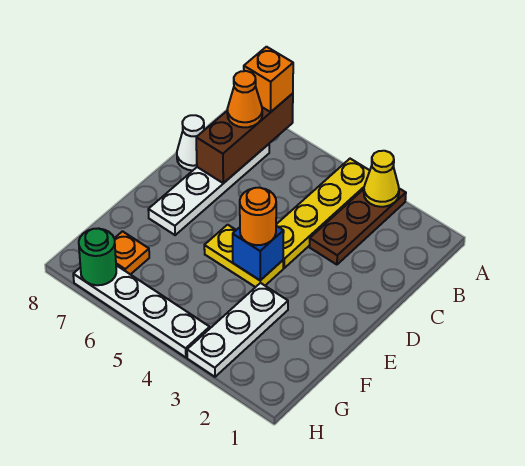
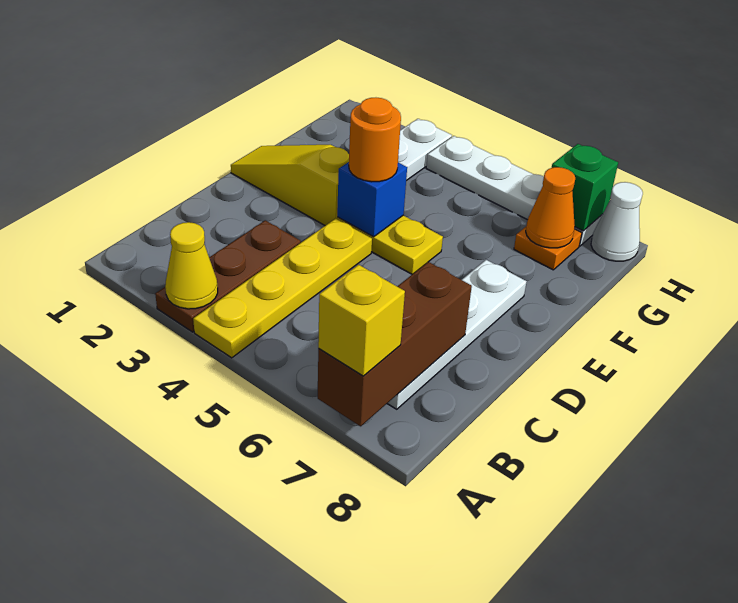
orange brick A7 level 3 -> yellow brick A7 level 3
orange cone B7 level 3 -> orange cone G7 level 2
white cone C8 level 1 -> white cone H8 level 1
none -> yellow slope E1:E3 level 1 top 3
green round brick H7 level 2 -> green brick H7 level 2

